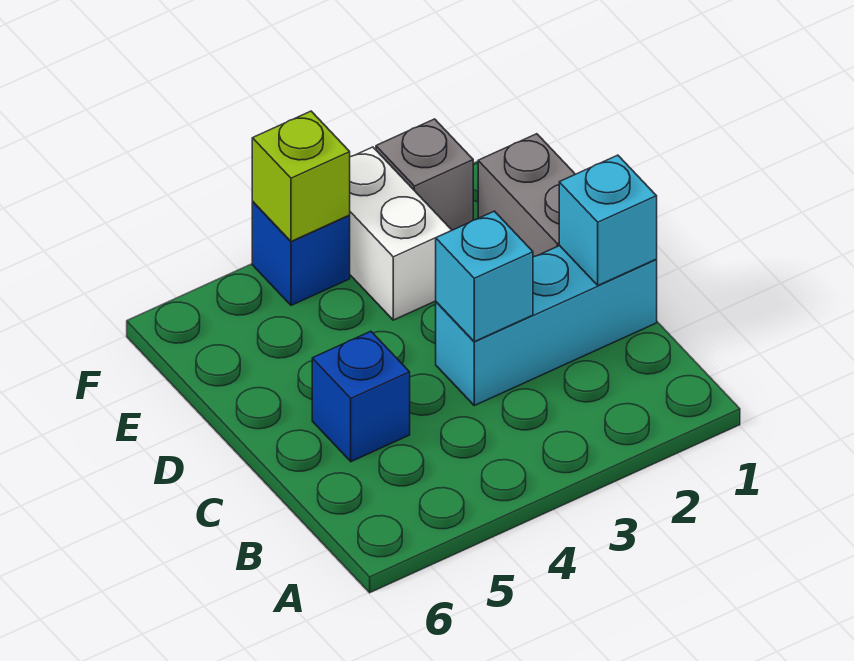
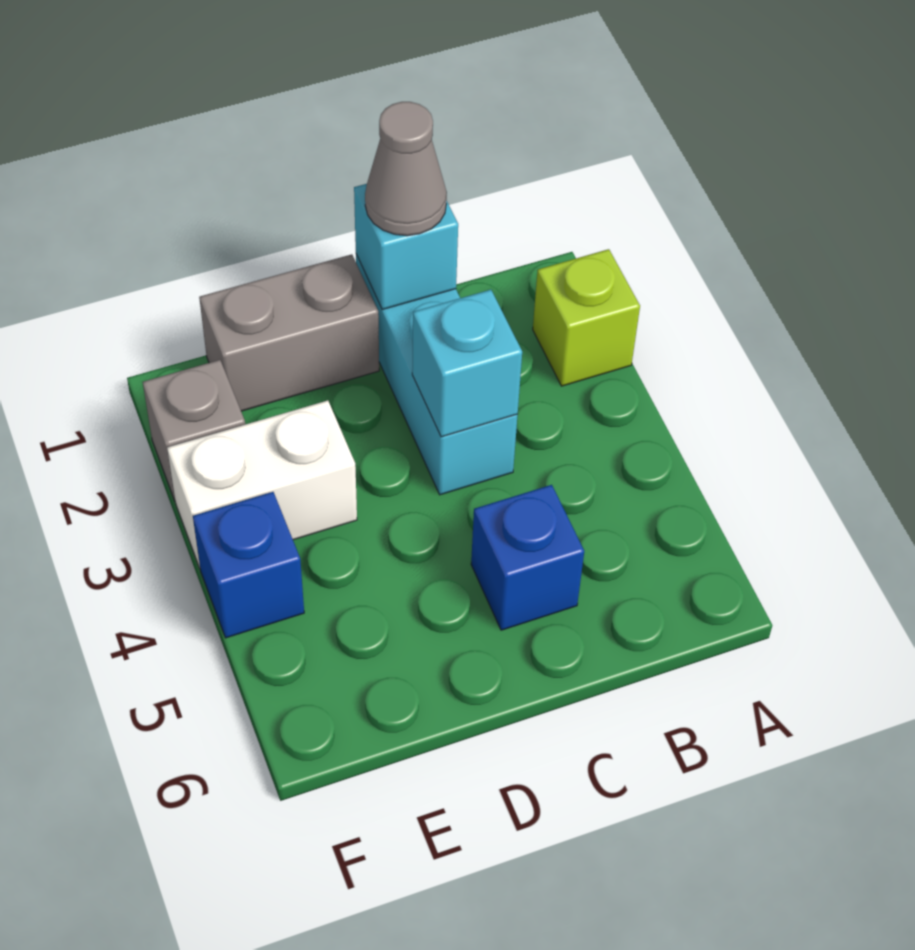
none -> grey cone C1 level 3
lime brick F4 level 2 -> lime brick A2 level 1

